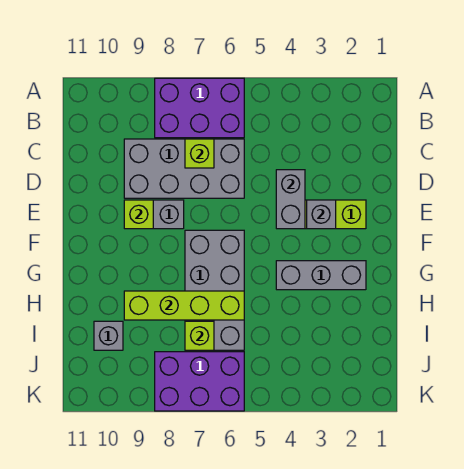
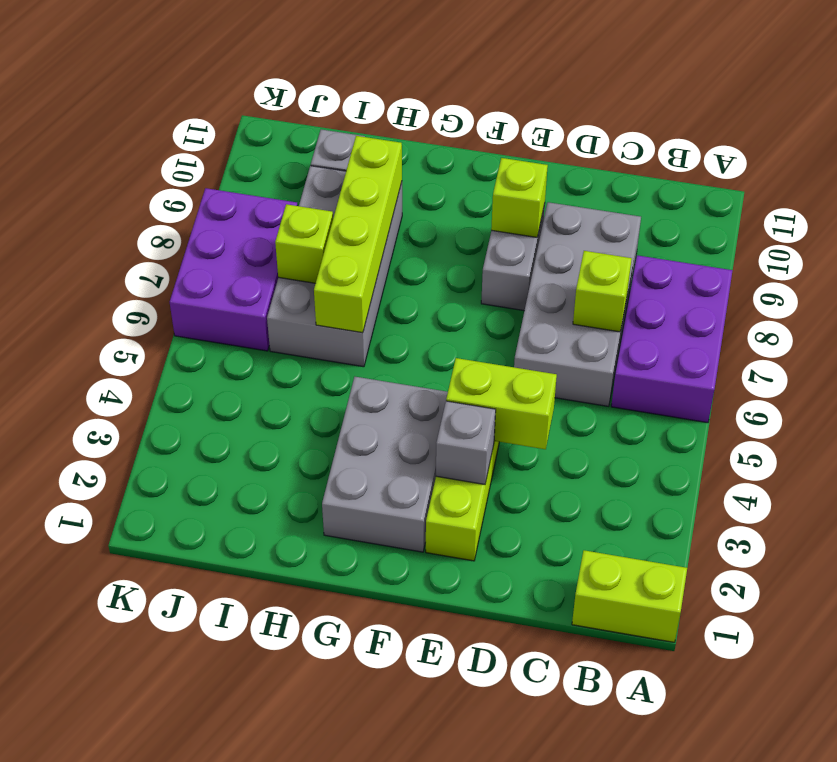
none -> lime brick A1:B1 level 1
grey brick D4:E4 level 2 -> lime brick D4:E4 level 2
grey brick F6:I7 level 1 -> grey brick H6:I9 level 1
grey brick G2:G4 level 1 -> grey brick F2:G4 level 1

